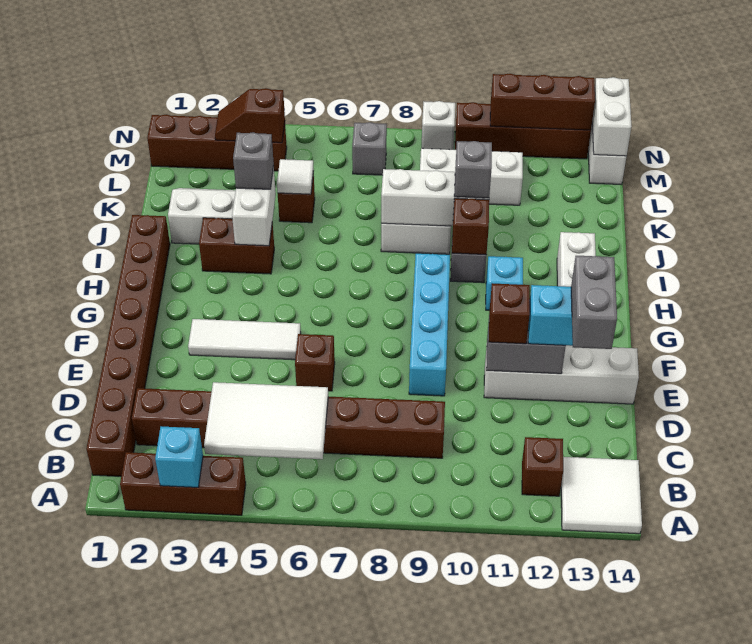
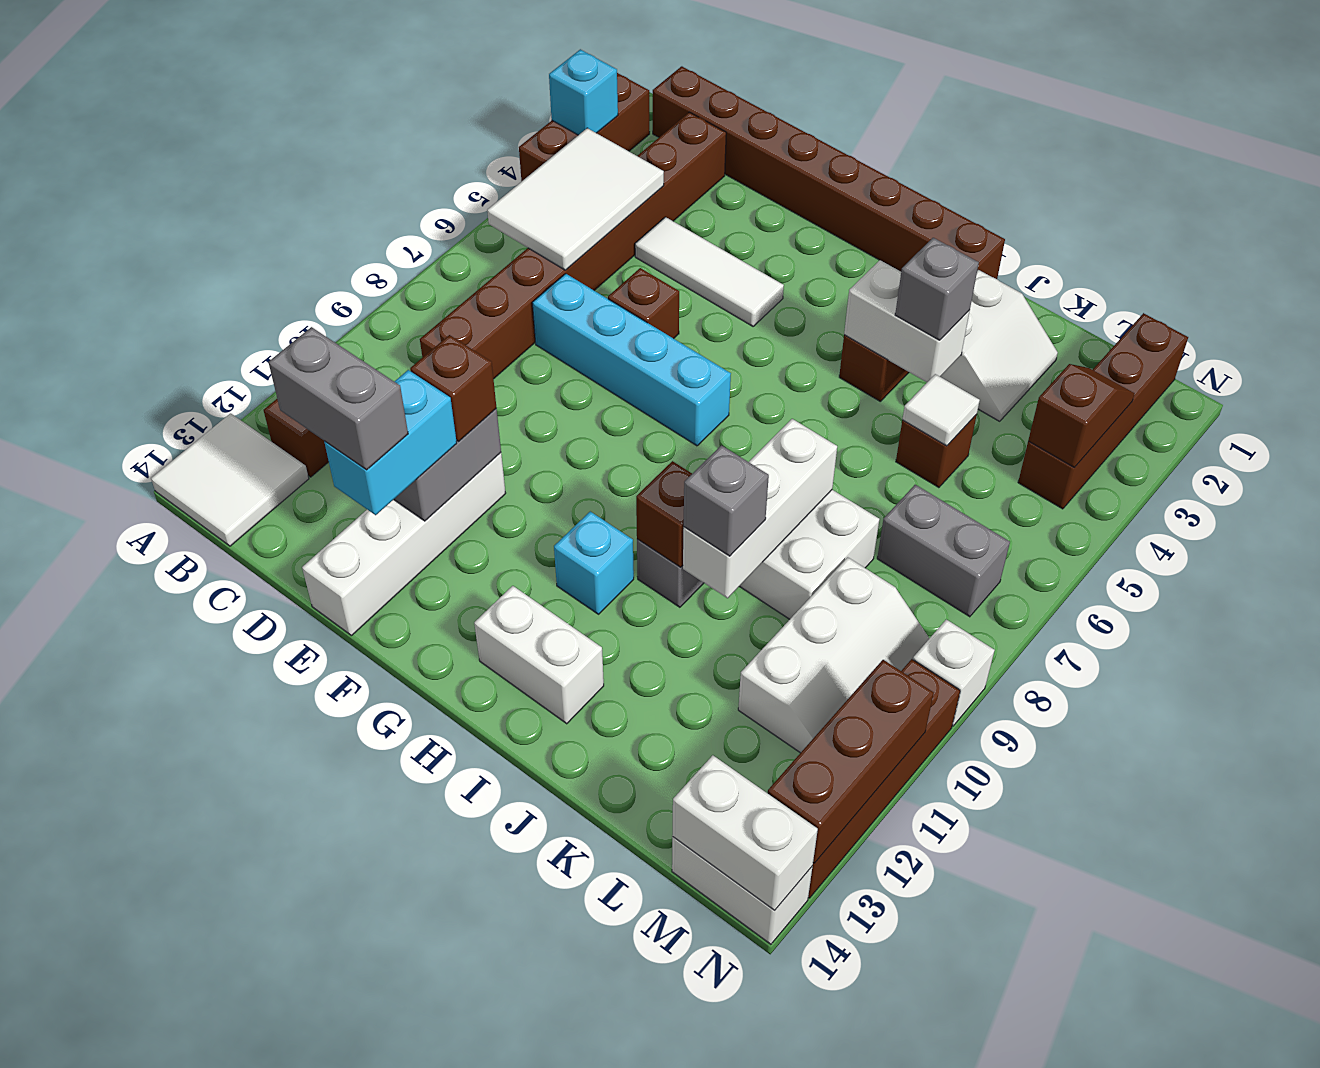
cyan brick E9:H9 level 1 -> cyan brick D7:G7 level 1
white tile F3:F5 level 1 -> white tile D4:F4 level 1
grey brick M7 level 1 -> grey brick L7:M7 level 1

